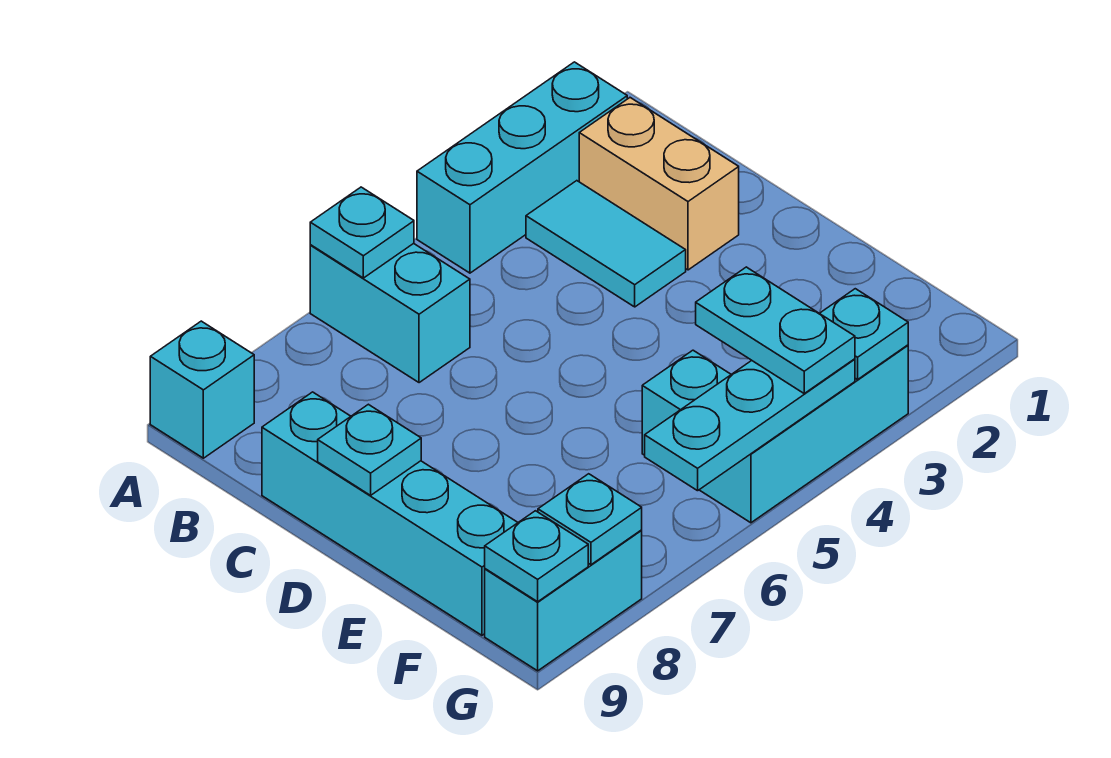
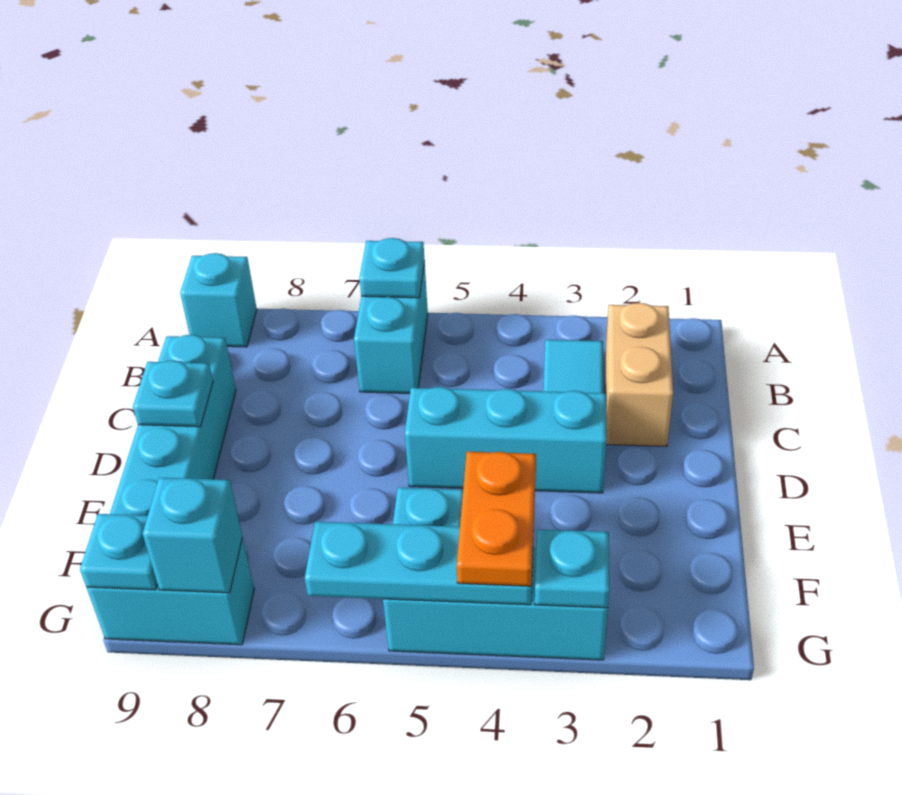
cyan brick A2:A4 level 1 -> cyan brick D3:D5 level 1
cyan plate F4:G4 level 3 -> orange plate F4:G4 level 3
cyan plate G8 level 2 -> cyan brick G8 level 2

